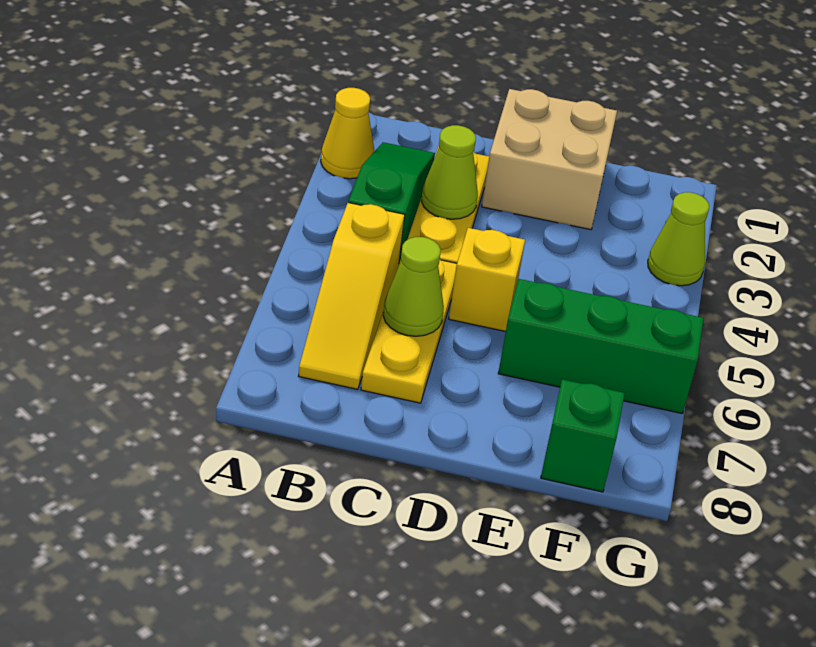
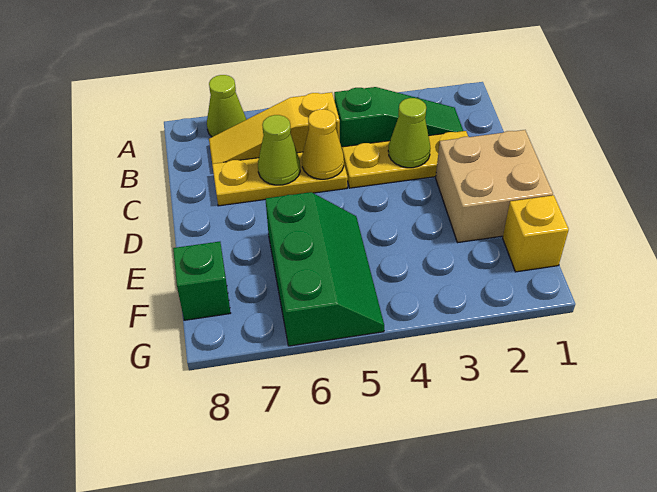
yellow cone A2 level 1 -> yellow cone C5 level 2
yellow brick D5 level 1 -> yellow brick F1 level 1
lime cone G3 level 1 -> lime cone A7 level 1

